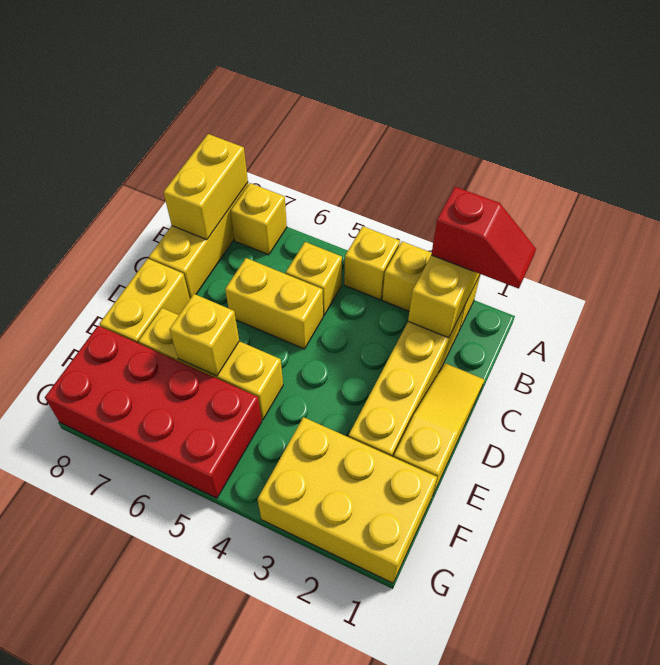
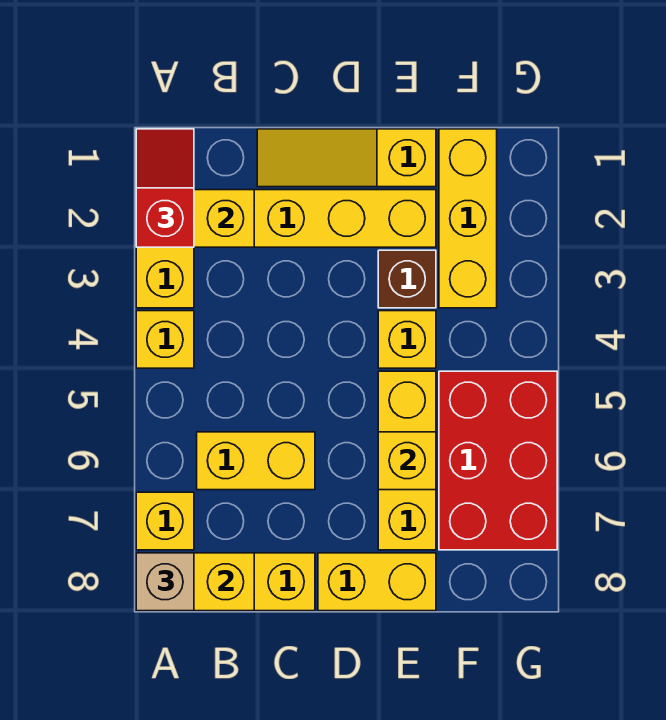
none -> tan brick A8 level 3
yellow brick B5 level 1 -> yellow brick E4 level 1
yellow brick C5:C6 level 1 -> yellow brick B6:C6 level 1
none -> brown brick E3 level 1
yellow brick F1:G3 level 1 -> yellow brick F1:F3 level 1
red brick F5:G8 level 1 -> red brick F5:G7 level 1

